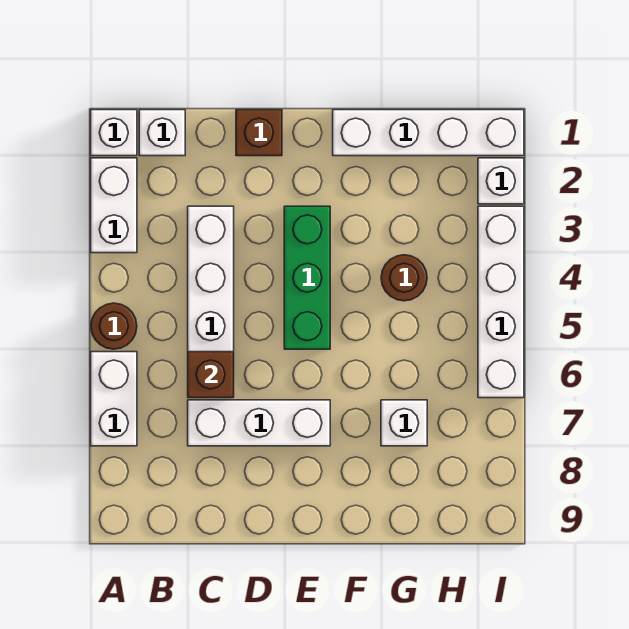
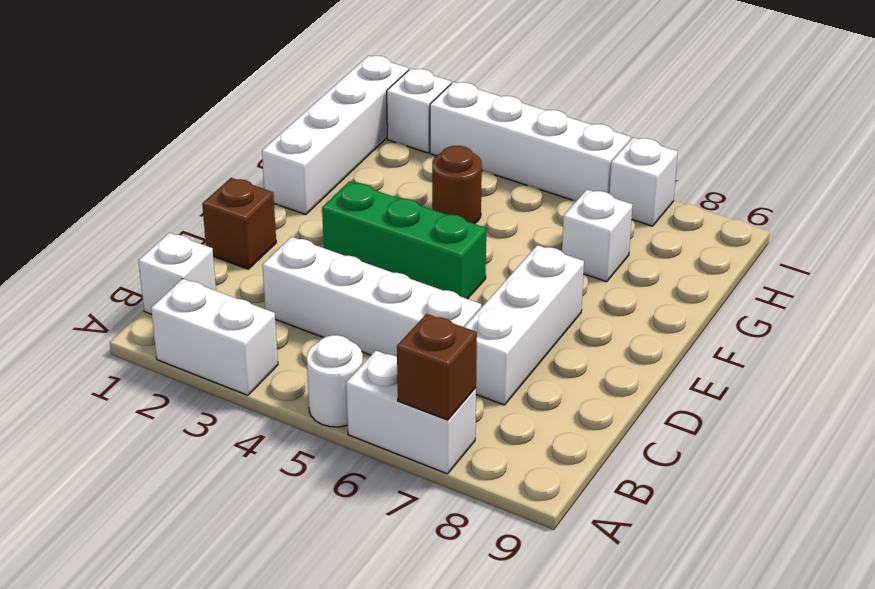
white brick A1 level 1 -> white brick I7 level 1
brown round brick A5 level 1 -> white round brick A5 level 1
brown brick C6 level 2 -> brown brick A7 level 2

